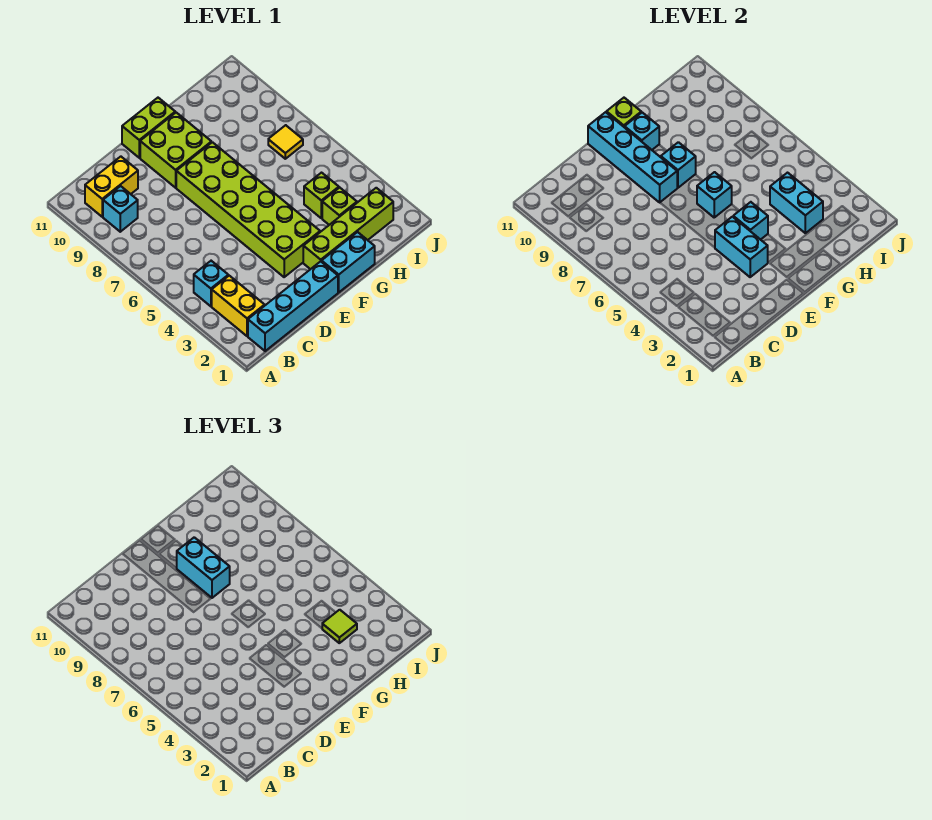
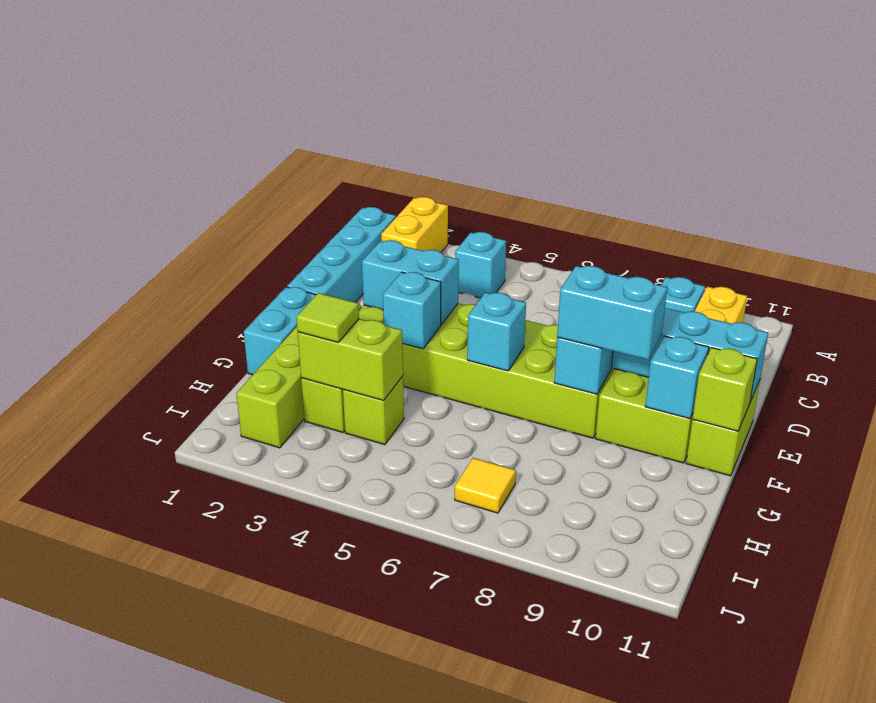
yellow brick B2:B3 level 1 -> yellow brick A2:B2 level 1
cyan brick H3:H4 level 2 -> lime brick H3:H4 level 2

